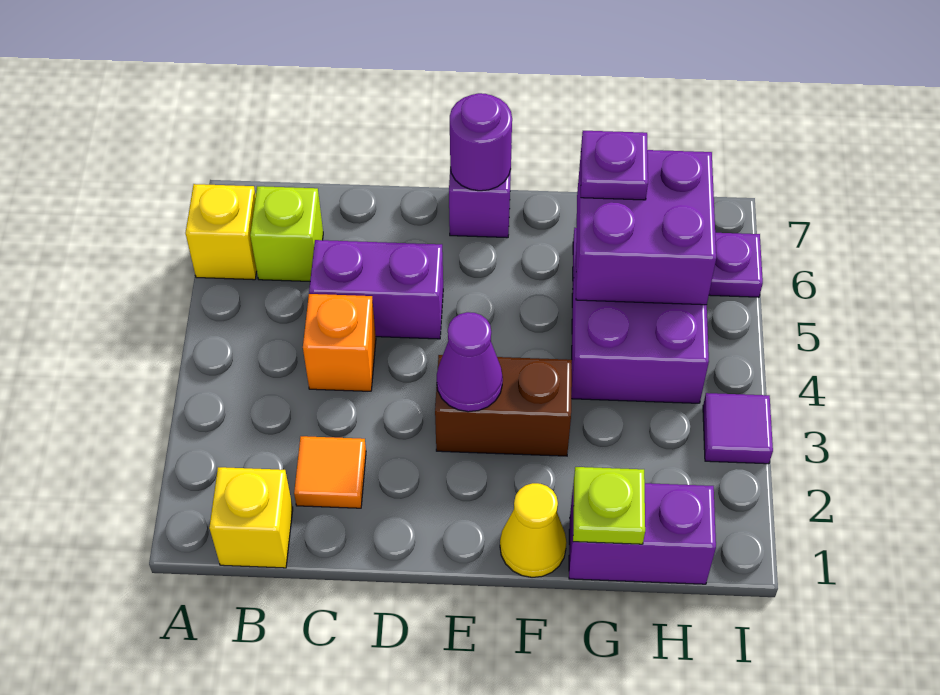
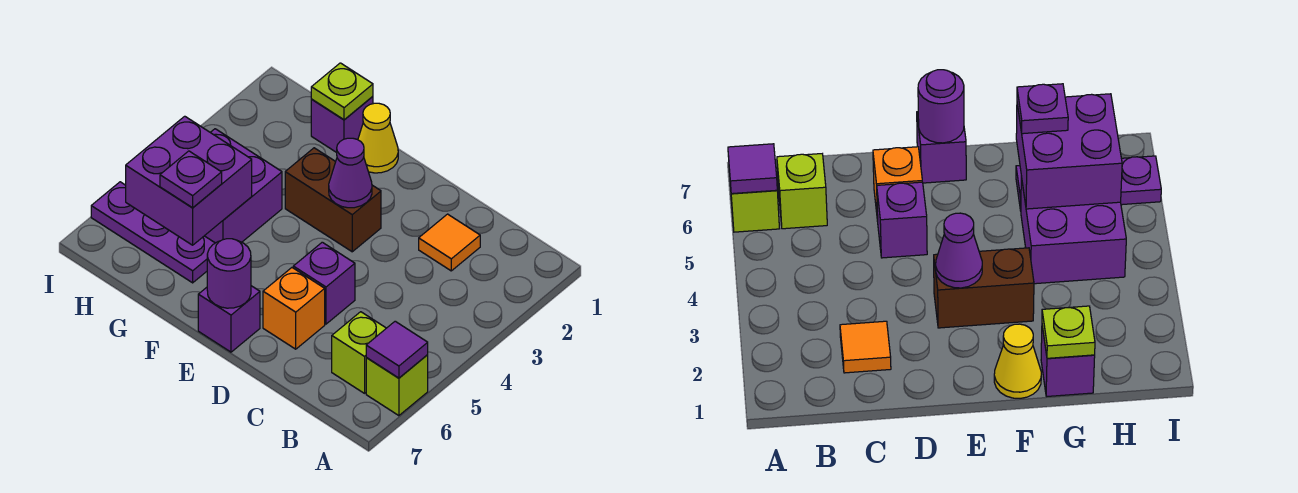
yellow brick A6 level 1 -> lime brick A6 level 1
yellow brick B1 level 1 -> none
orange brick C4 level 1 -> orange brick D6 level 1
purple brick C5:D5 level 1 -> purple brick D5 level 1
purple brick G1:H1 level 1 -> purple brick G1 level 1
purple tile I3 level 1 -> purple tile A6 level 2

